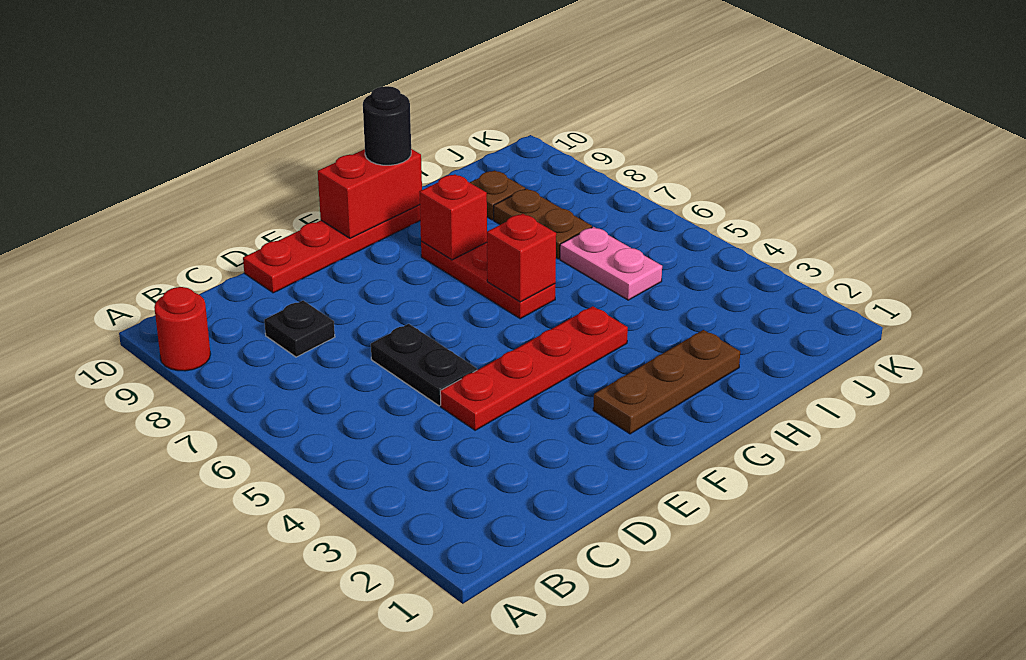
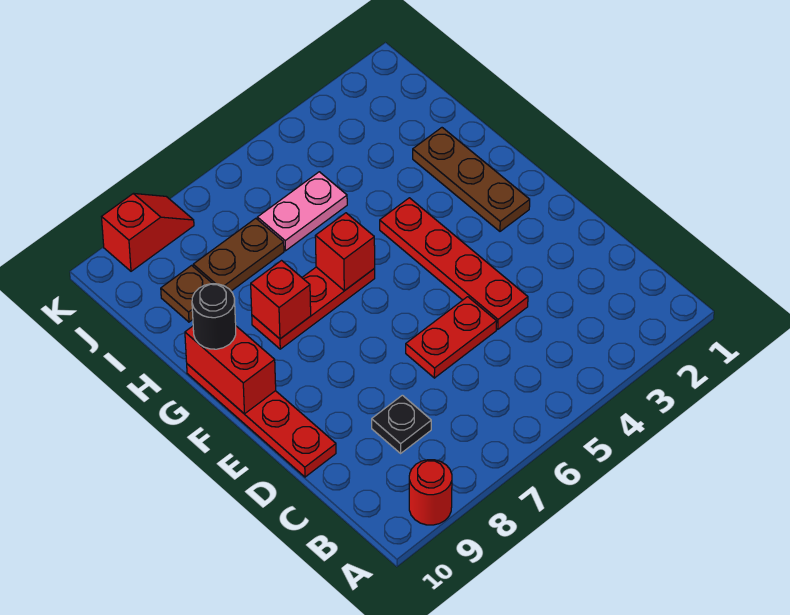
black plate D5:D6 level 1 -> red plate D5:D6 level 1
none -> red slope K8:K9 level 1 top 9

